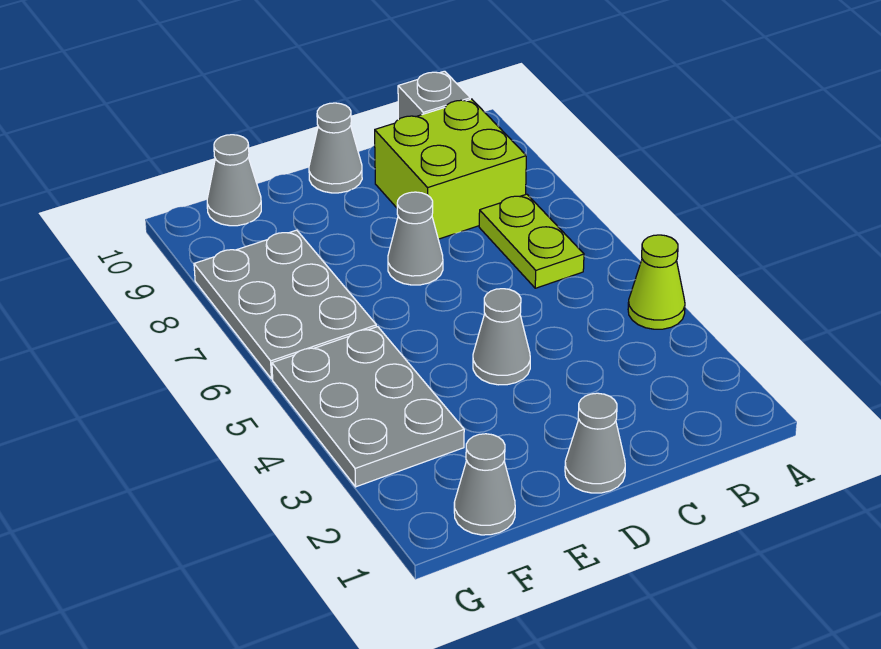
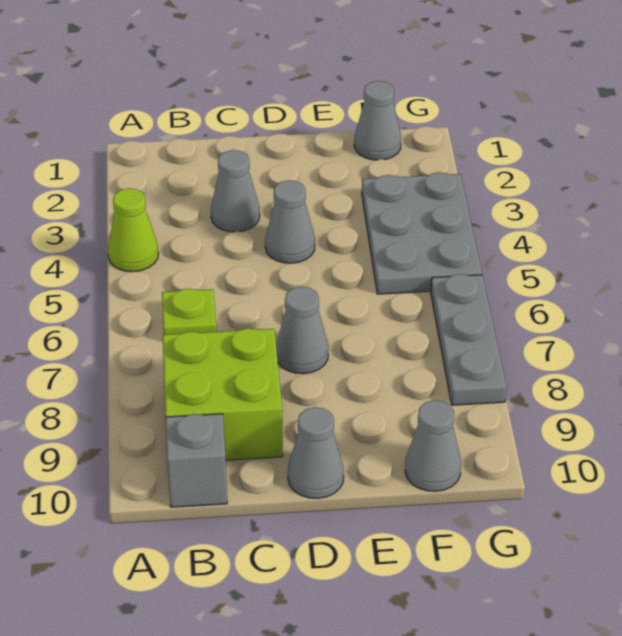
lime plate B6:B7 level 1 -> lime plate B6 level 1
grey cone D1 level 1 -> grey cone C3 level 1
grey plate F6:G8 level 1 -> grey plate G6:G8 level 1

